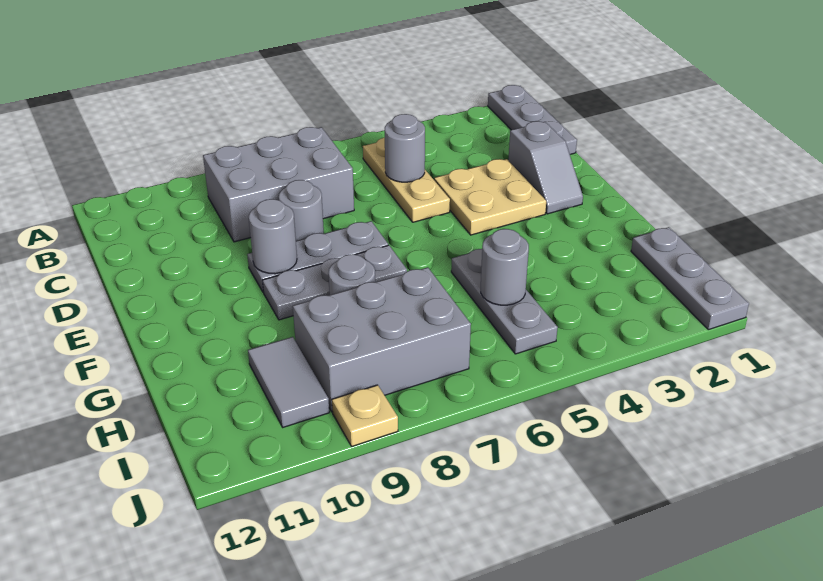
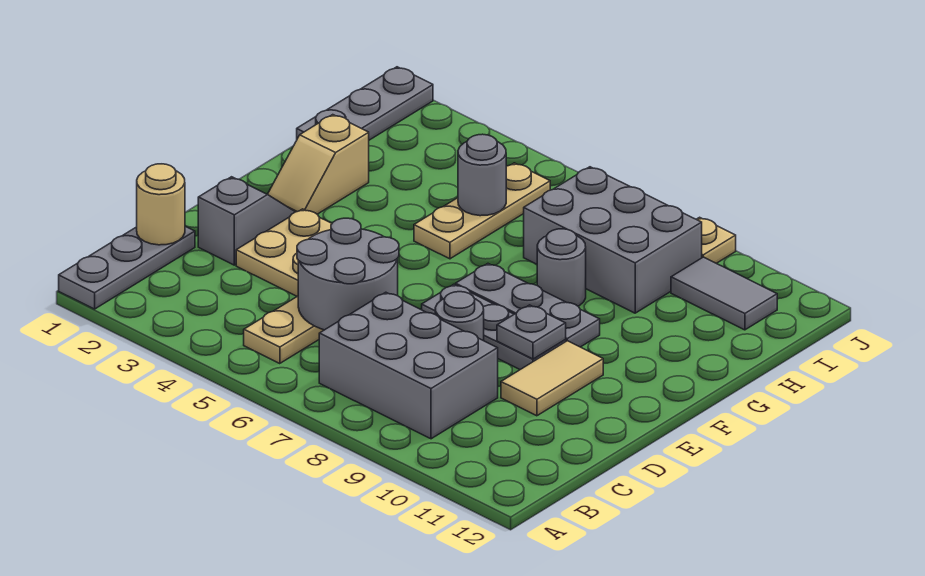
none -> tan round brick C1 level 2
grey round brick C5 level 2 -> grey round brick C5:D6 level 2
none -> tan tile D10:E10 level 1
grey round brick E9 level 2 -> grey plate E9 level 2
none -> tan slope F2:G2 level 1 top G
grey plate G5:I5 level 1 -> tan plate G5:I5 level 1
grey tile H10:I10 level 1 -> grey tile I10:I11 level 1

